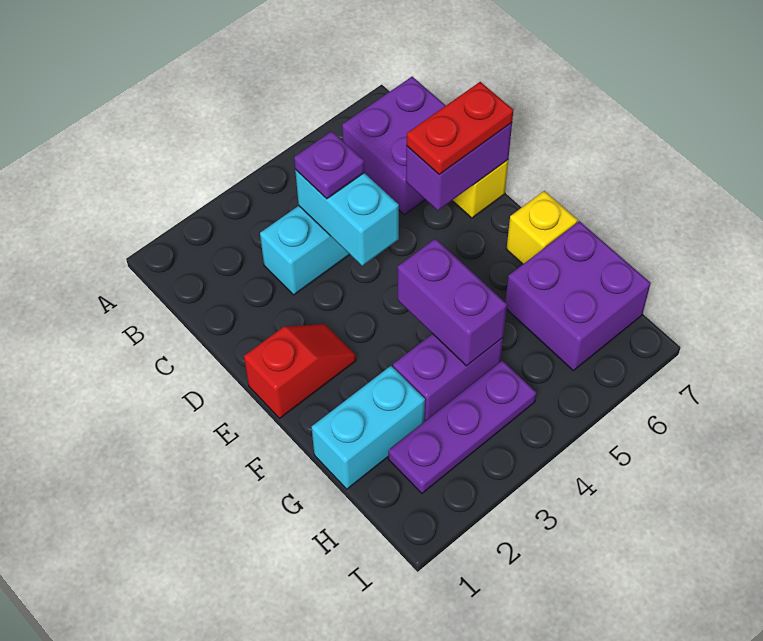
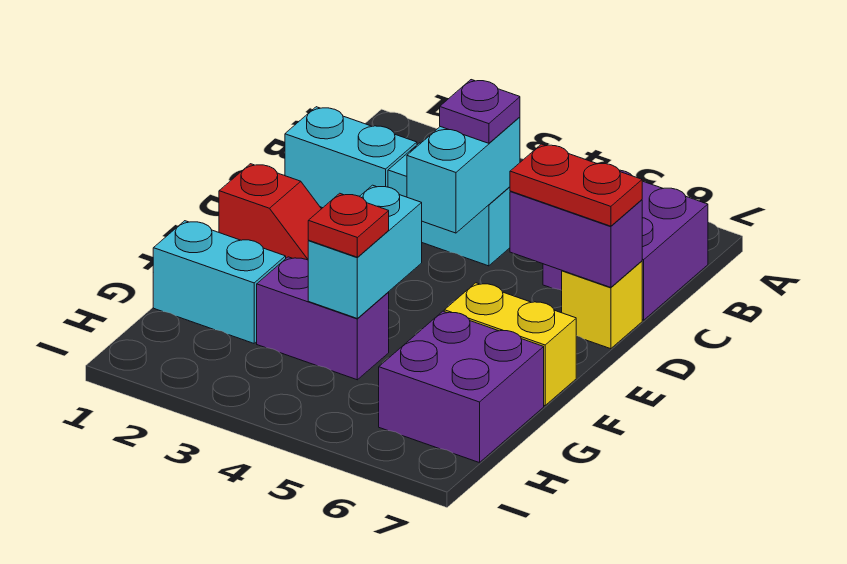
none -> cyan brick C1:C2 level 1
purple brick F4:G4 level 2 -> cyan brick F4:G4 level 2
yellow brick F7 level 1 -> yellow brick F6:F7 level 1
none -> red plate G4 level 3
purple plate H2:H4 level 1 -> none

